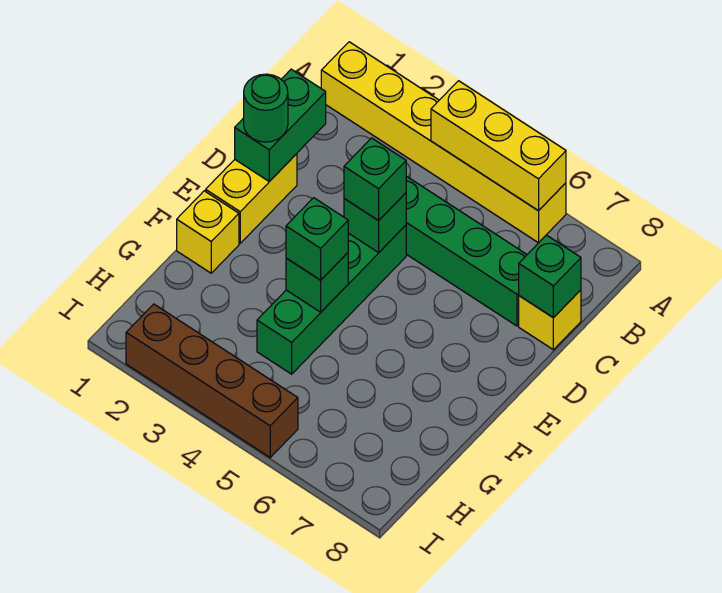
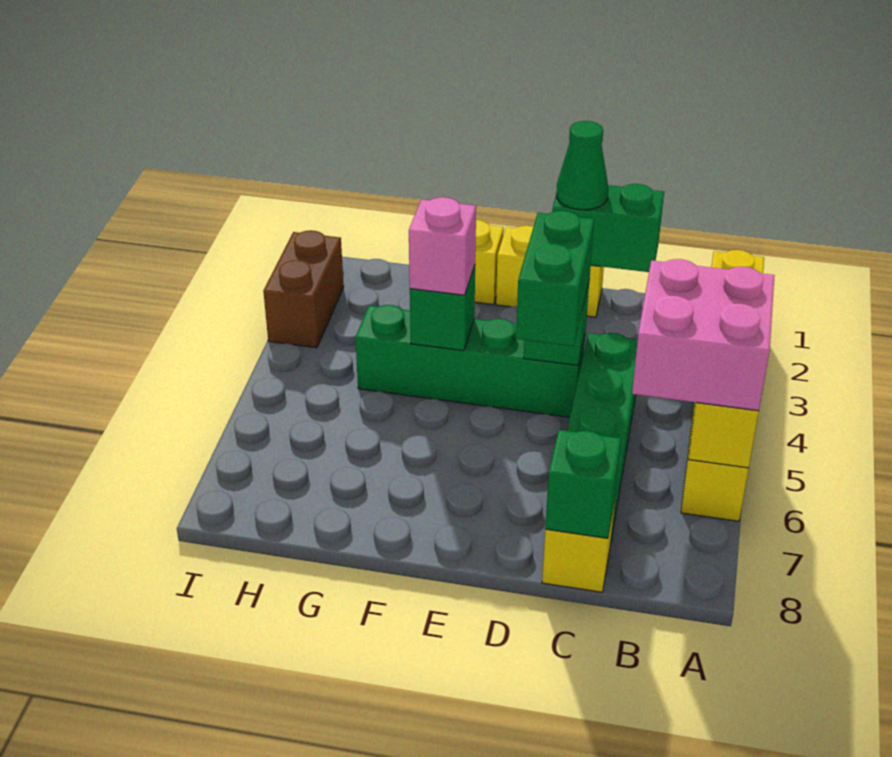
none -> pink brick A5:B6 level 3
green round brick D1 level 3 -> green cone D1 level 3
green brick D4 level 3 -> green brick D4:D5 level 3
green brick F4 level 3 -> pink brick F4 level 3
brown brick I2:I5 level 1 -> brown brick I2:I3 level 1

